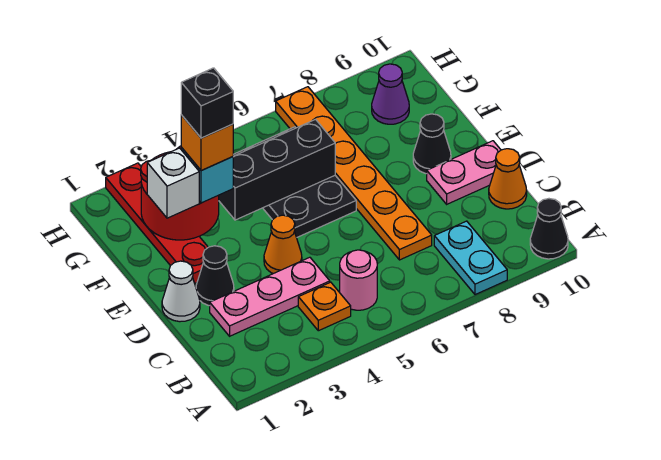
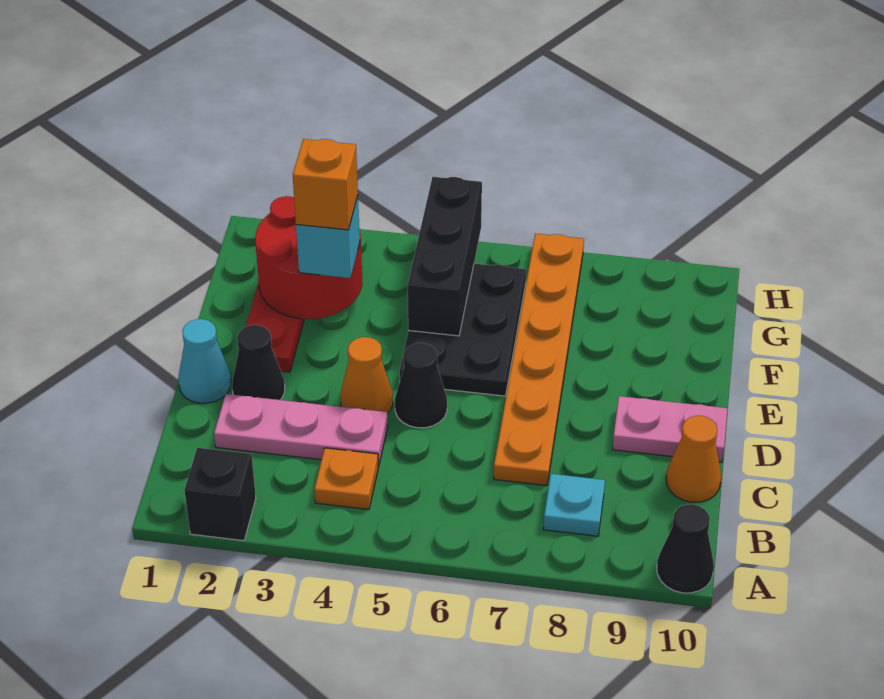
cyan plate A8:B8 level 1 -> cyan plate B8 level 1
pink round brick B5 level 1 -> none
white cone D1 level 1 -> cyan cone D1 level 1
black cone E9 level 1 -> black cone D5 level 1
white brick F2 level 3 -> none
black brick F3 level 5 -> black brick A2 level 1
black brick F4:F6 level 2 -> black brick F5:H5 level 2
purple cone G9 level 1 -> none

